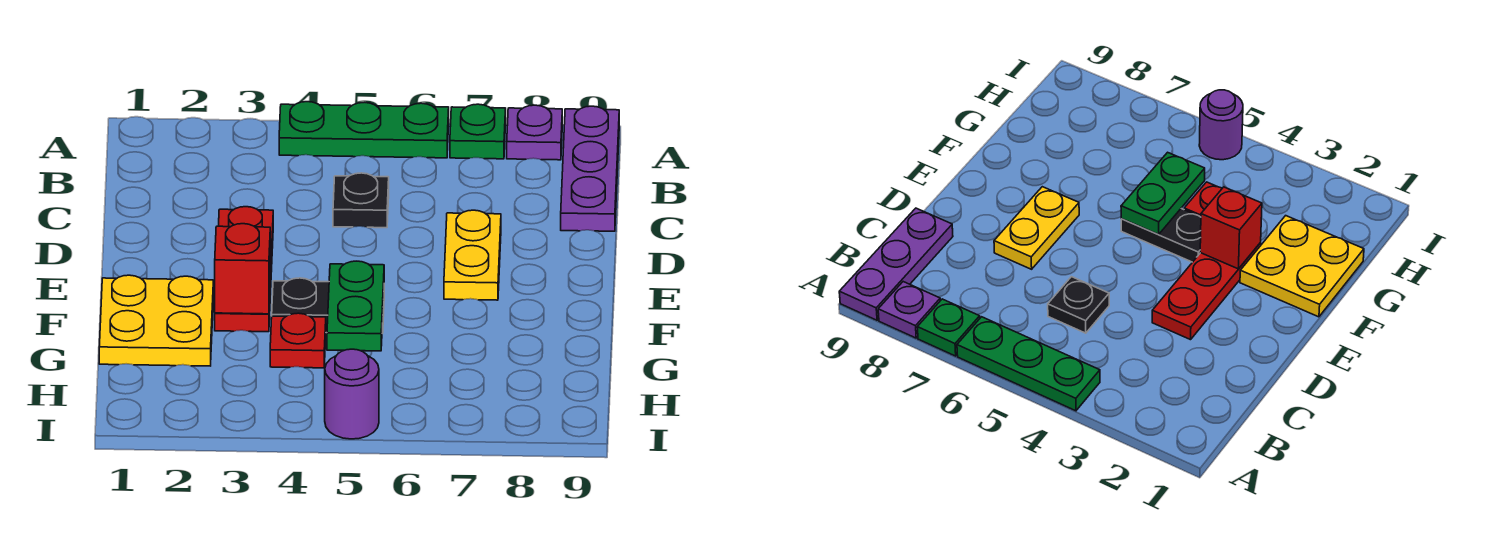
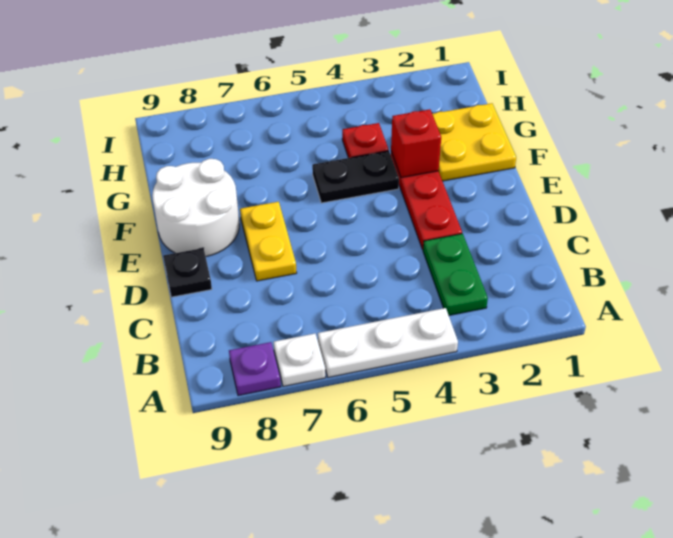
green plate A4:A6 level 1 -> white plate A4:A6 level 1
green plate A7 level 1 -> white plate A7 level 1
purple plate A9:C9 level 1 -> none
black plate C5 level 1 -> black plate D9 level 1
none -> white round brick E8:F9 level 1
green plate F5:G5 level 2 -> green plate B3:C3 level 1
purple round brick I5 level 1 -> none

